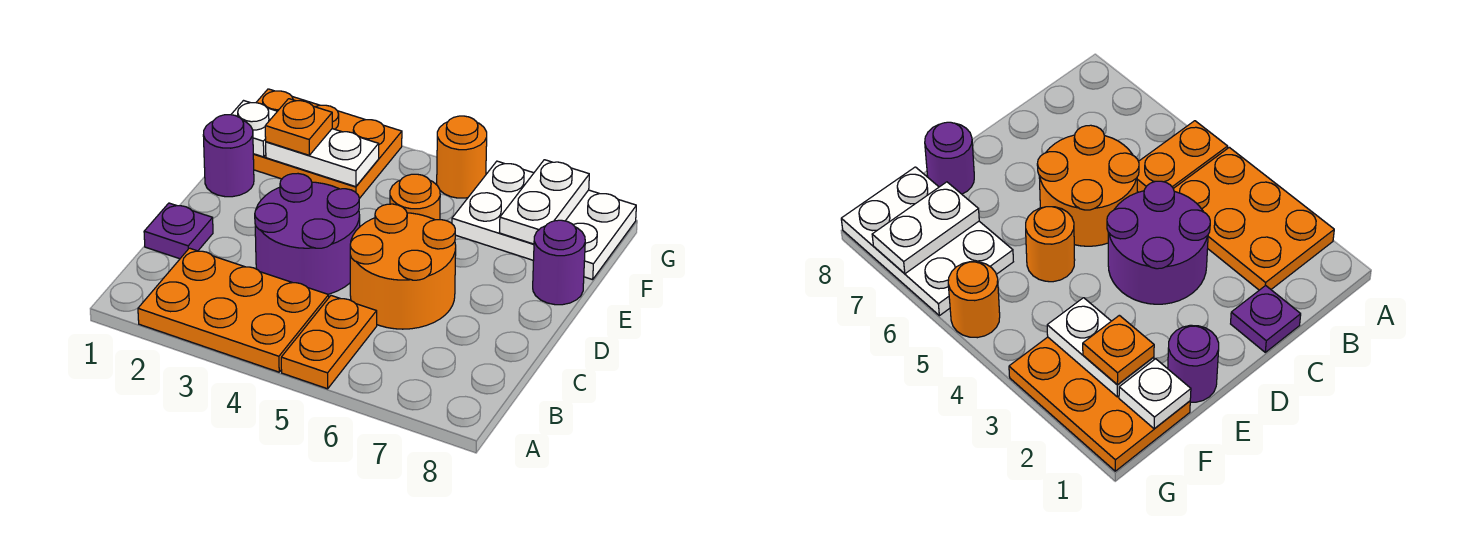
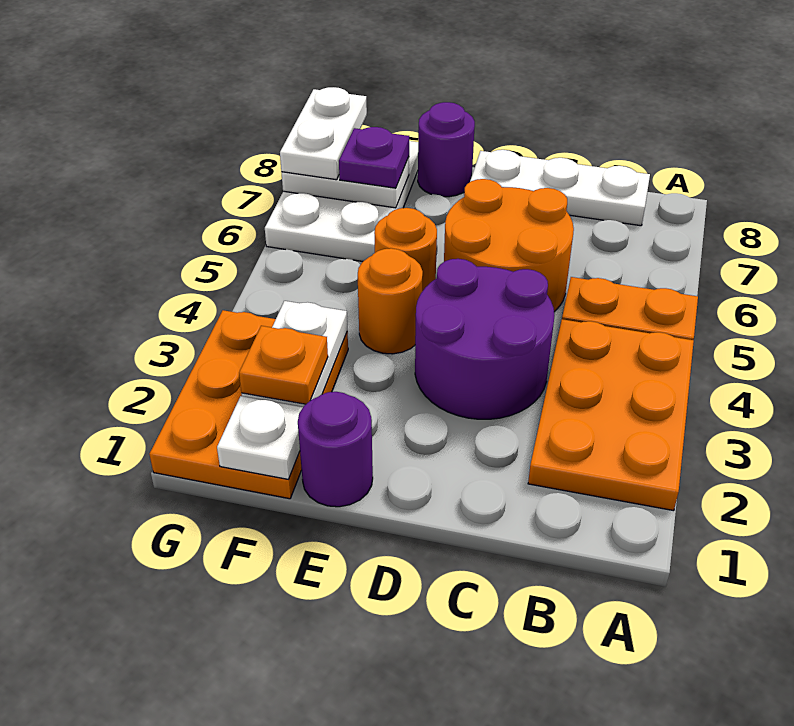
none -> white plate B8:D8 level 1
purple plate C1 level 1 -> purple plate F7 level 3
orange round brick G5 level 1 -> orange round brick E4 level 1
none -> white plate G7:G8 level 3

